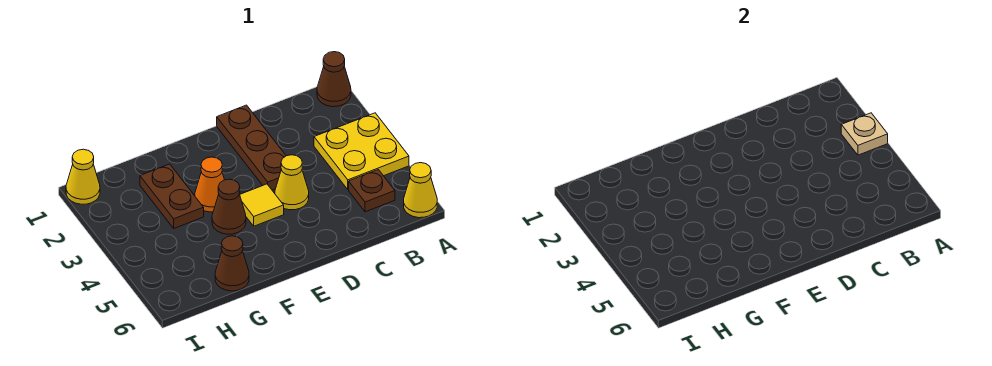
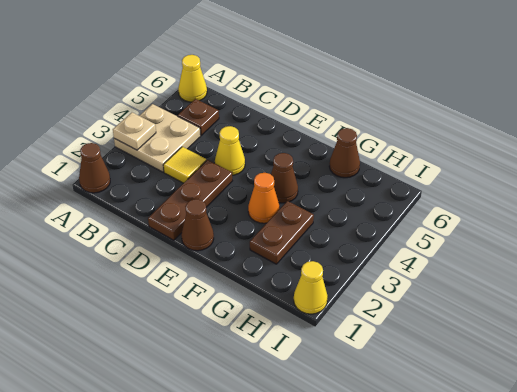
yellow plate A3:B4 level 1 -> tan plate A3:B4 level 1
none -> brown cone E1 level 1
yellow tile E4 level 1 -> yellow tile C3 level 1

